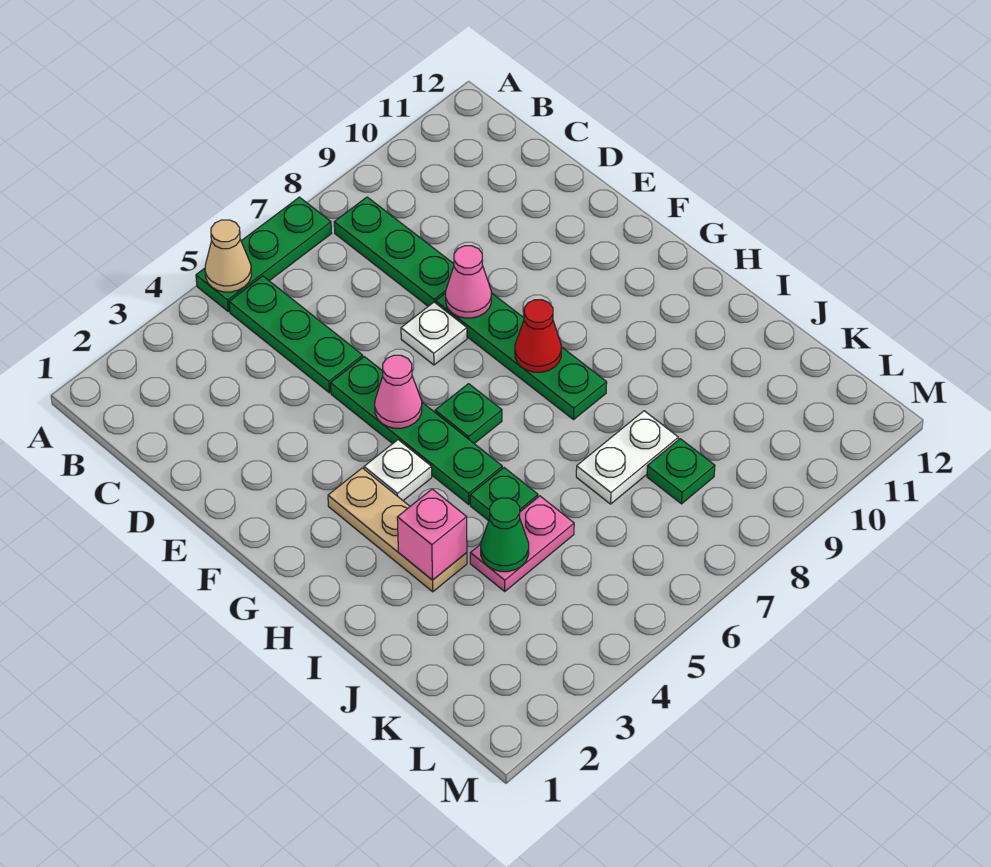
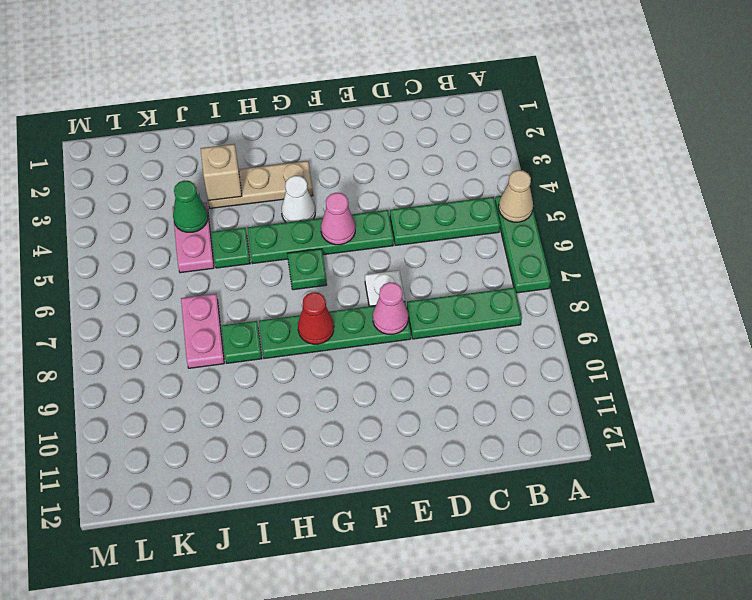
white plate G4 level 1 -> white cone G4 level 1
pink brick I3 level 2 -> tan brick I3 level 2
white plate J7:J8 level 1 -> pink plate J7:J8 level 1
green plate K8 level 1 -> green plate I8 level 1

